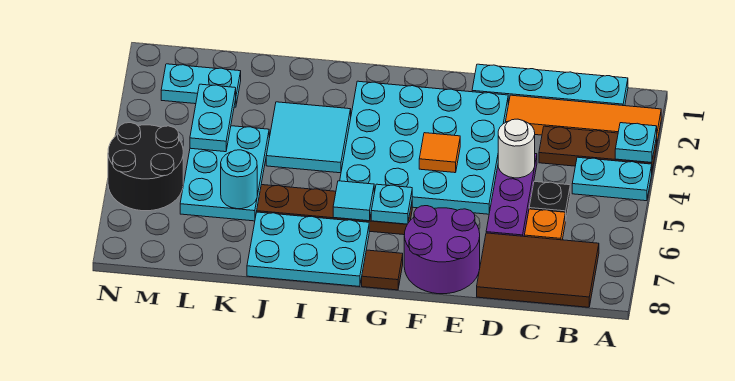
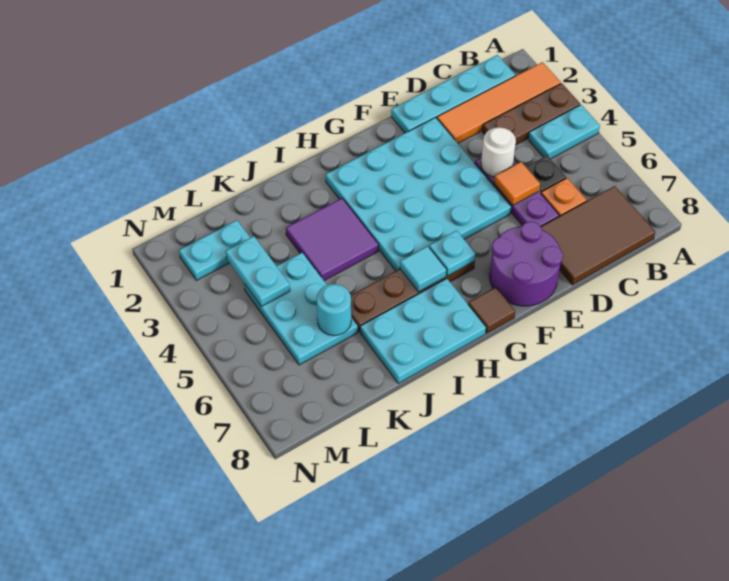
cyan plate A3 level 2 -> none
orange tile F4 level 2 -> orange tile D5 level 2
cyan tile I3:J4 level 1 -> purple tile I3:J4 level 1
black round brick M5:N6 level 1 -> none

